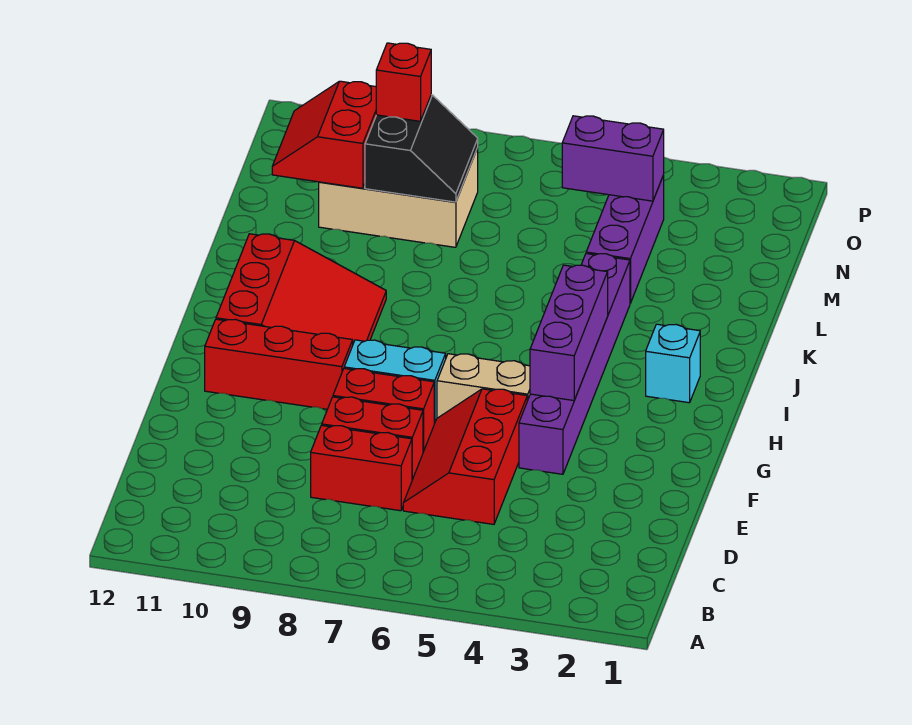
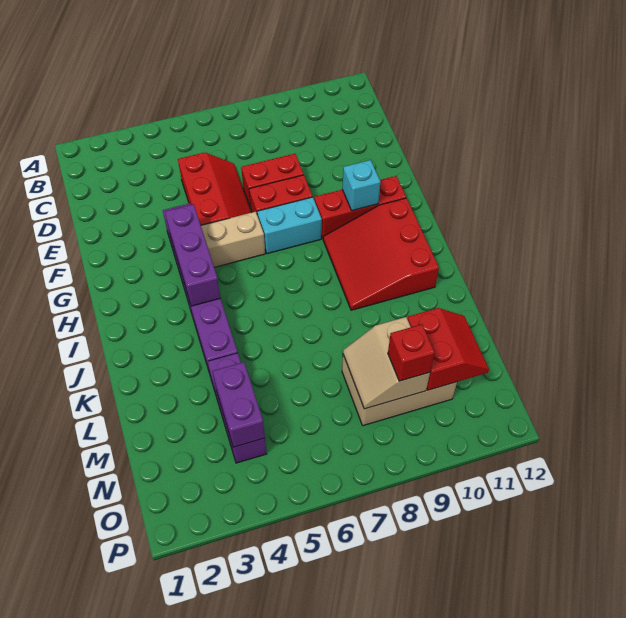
red brick D7:D8 level 1 -> none
cyan brick I2 level 1 -> cyan brick G10 level 2
black slope M8:N9 level 2 top 9 -> tan slope M8:N9 level 2 top 9
purple brick N4:N5 level 2 -> purple brick M4:N4 level 2

